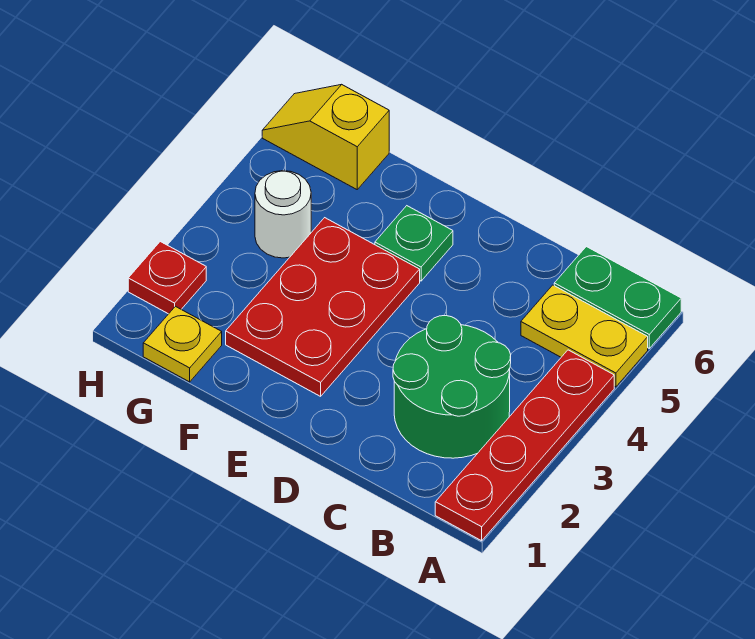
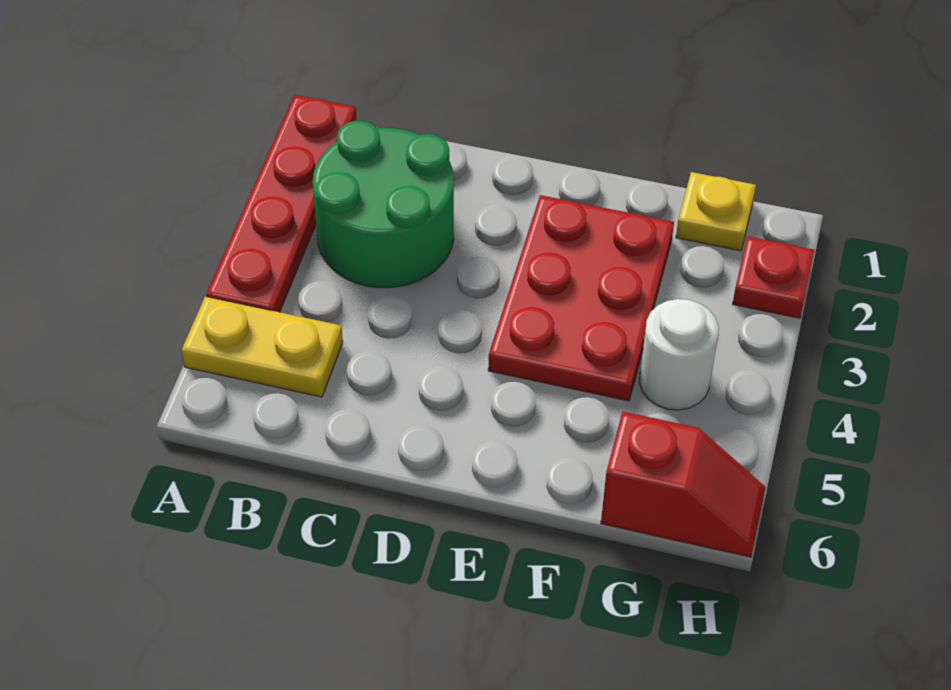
green plate A6:B6 level 1 -> none
green plate E5 level 1 -> none
yellow slope G6:H6 level 1 top G -> red slope G6:H6 level 1 top G

